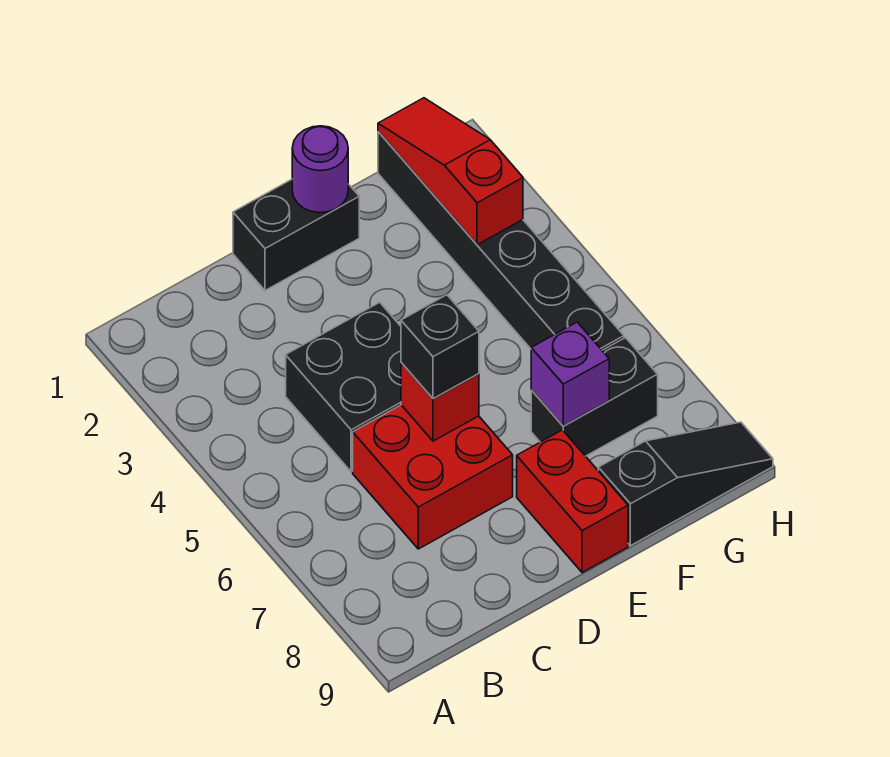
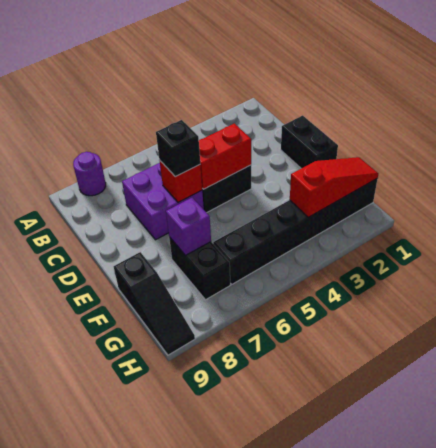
red brick C6:D7 level 1 -> purple brick C6:D7 level 1
purple round brick E1 level 2 -> purple round brick A8 level 1
red brick E8:E9 level 1 -> red brick D4:D5 level 2

